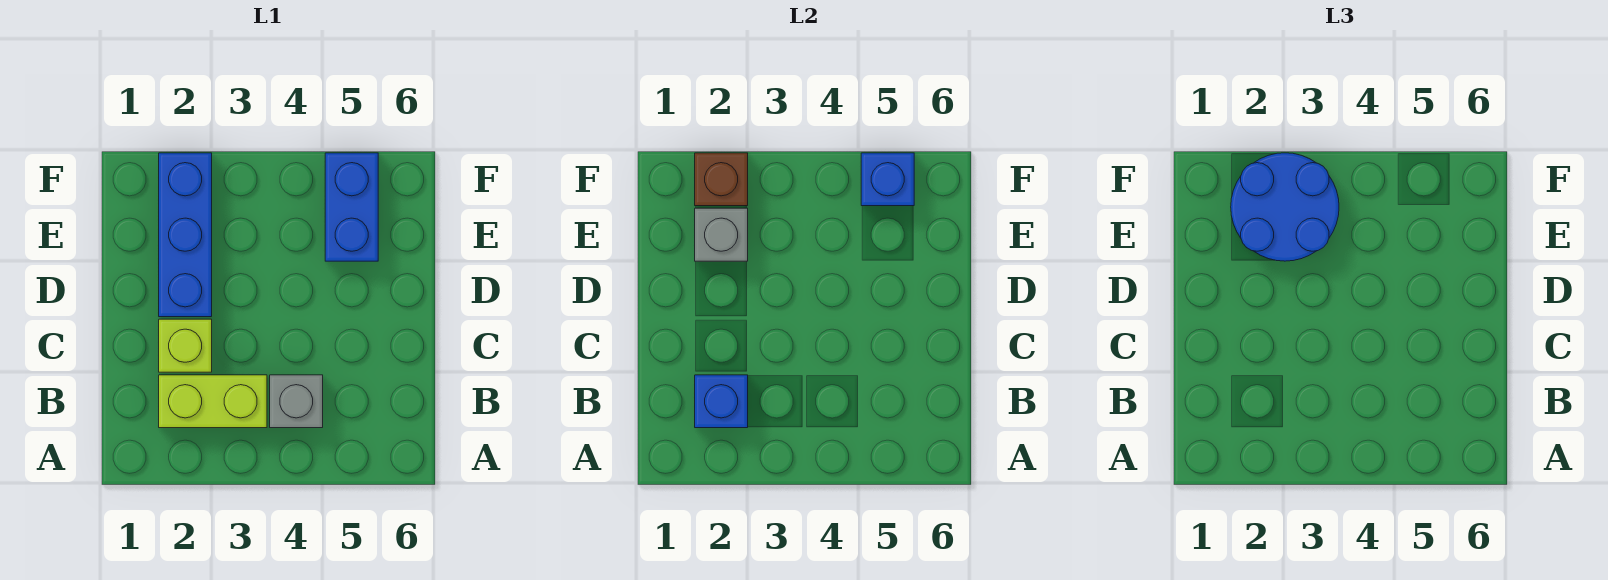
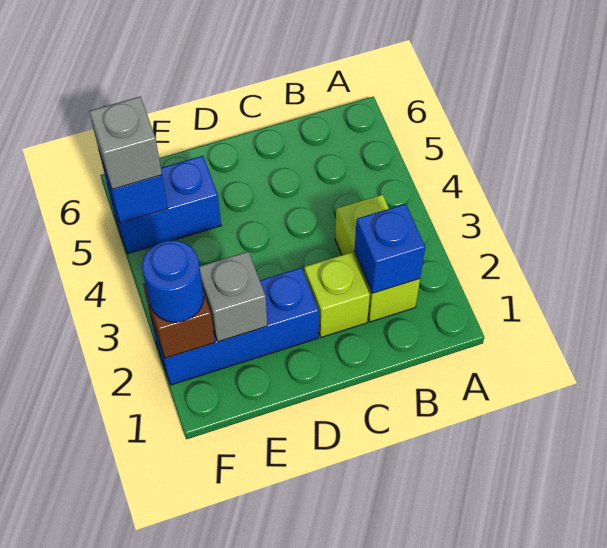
grey brick B4 level 1 -> grey brick F5 level 3
blue round brick E2:F3 level 3 -> blue round brick F2 level 3

